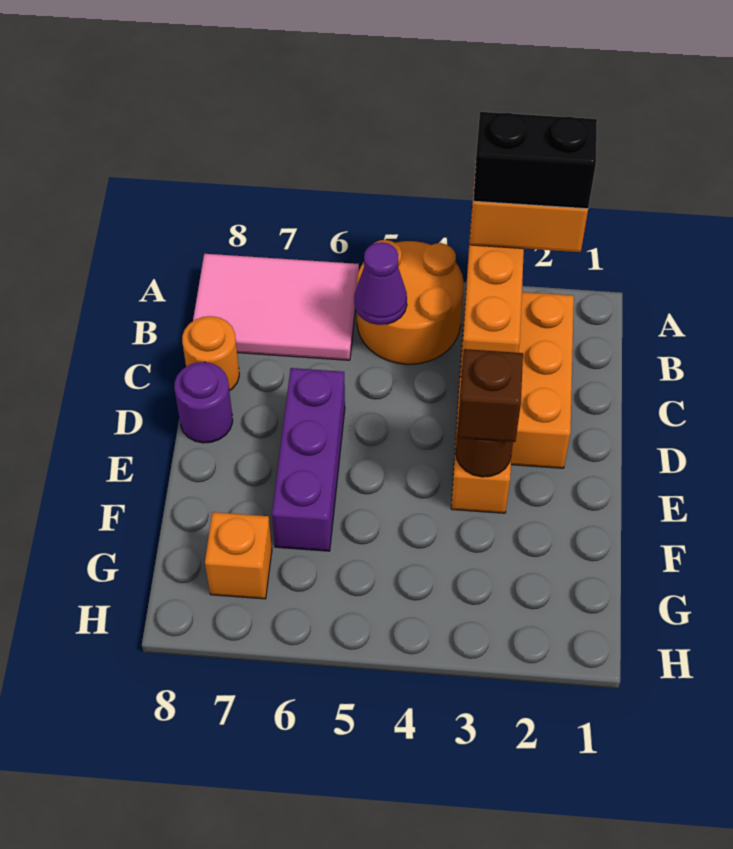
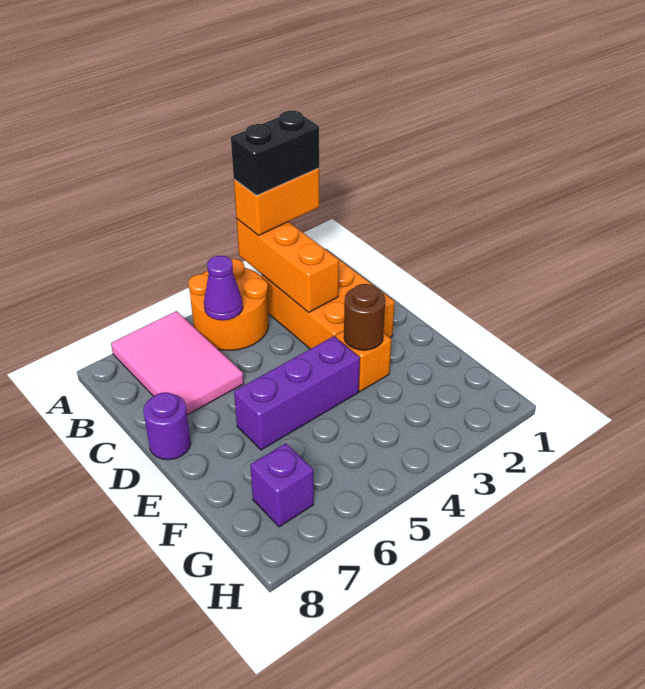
pink tile A6:B8 level 1 -> pink tile A6:C7 level 1
orange round brick C8 level 1 -> none
purple brick D6:F6 level 1 -> purple brick E4:E6 level 1
brown brick E3 level 3 -> none
orange brick G7 level 1 -> purple brick G7 level 1

